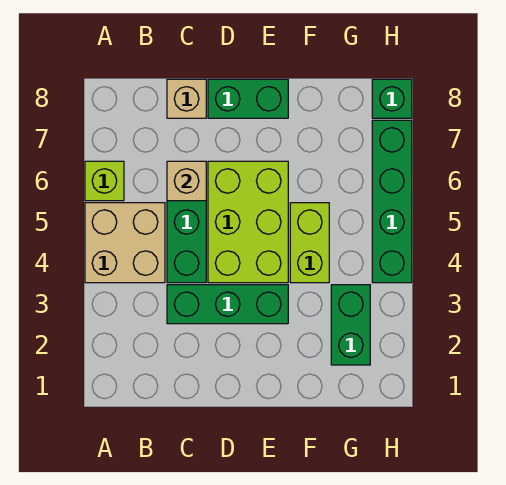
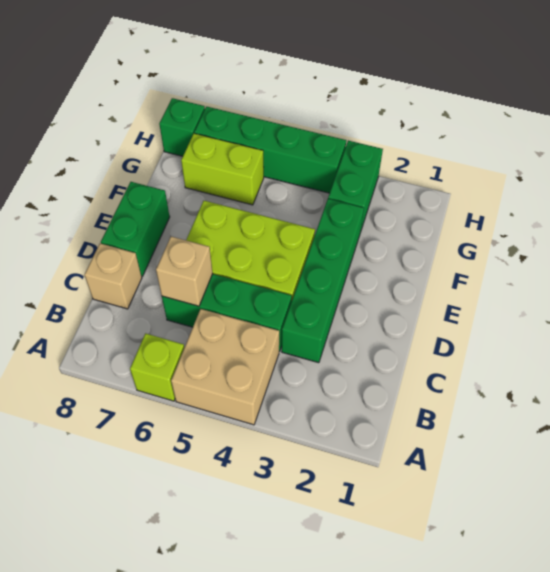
green brick C3:E3 level 1 -> green brick C3:F3 level 1
lime brick F4:F5 level 1 -> lime brick G6:G7 level 1
green brick G2:G3 level 1 -> green brick G3:H3 level 1

